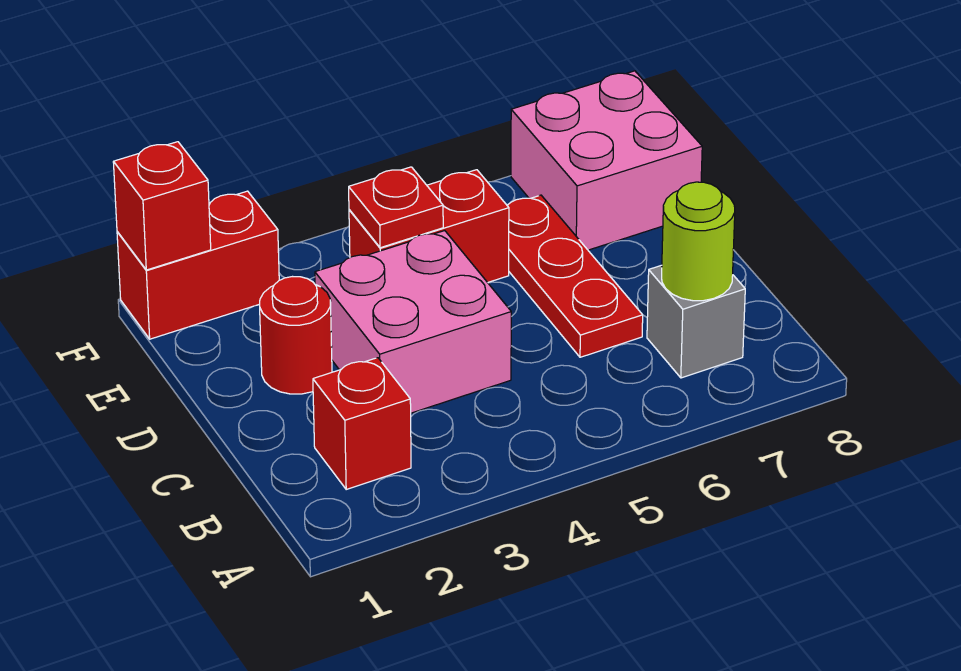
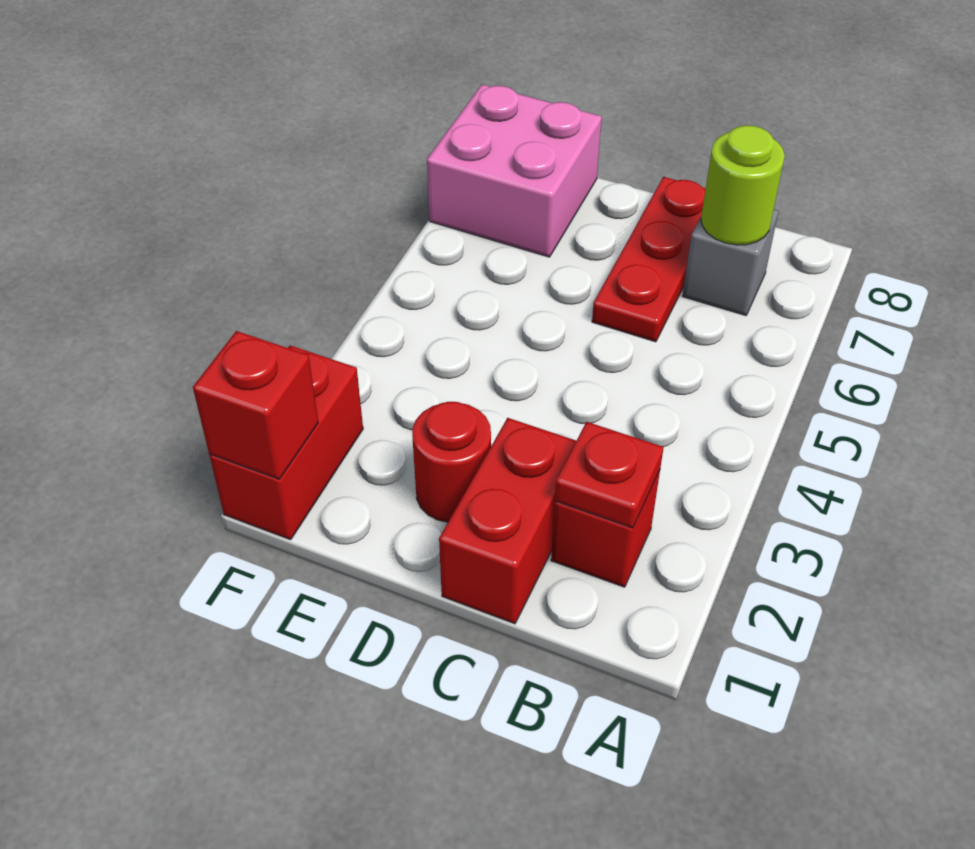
pink brick C3:D4 level 1 -> none
red plate C6:E6 level 1 -> red plate C6:C8 level 1
red brick E4:E5 level 1 -> red brick C1:C2 level 1
red plate E4 level 2 -> red plate B2 level 2

